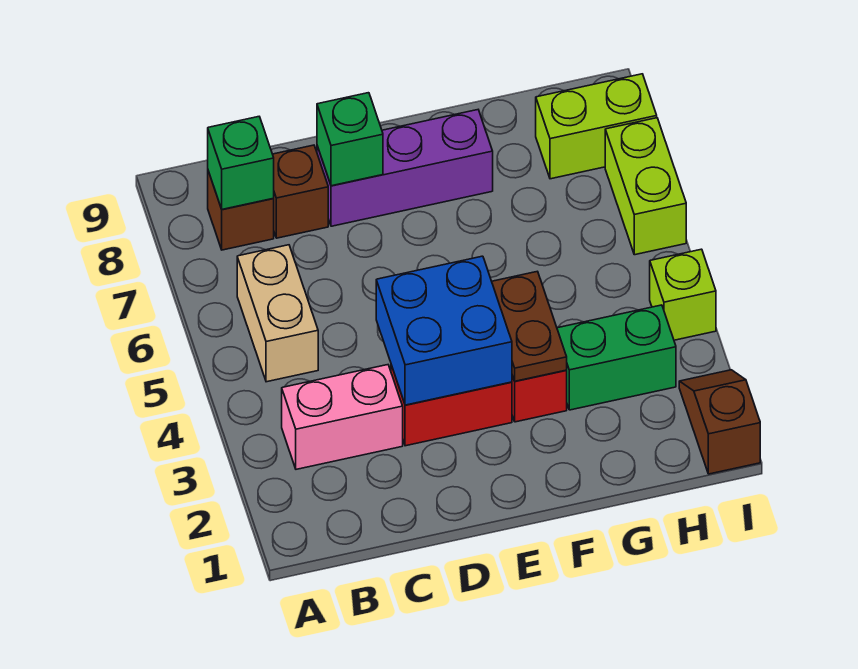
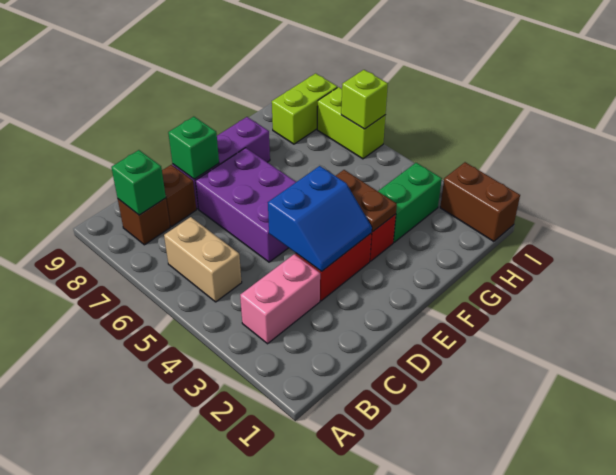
blue brick D3:E4 level 2 -> blue slope D3:E4 level 2 top 4
none -> purple brick D5:E7 level 1
brown slope I1:I2 level 1 top 1 -> brown brick I1:I2 level 1
lime brick I4 level 1 -> lime brick I6 level 2

